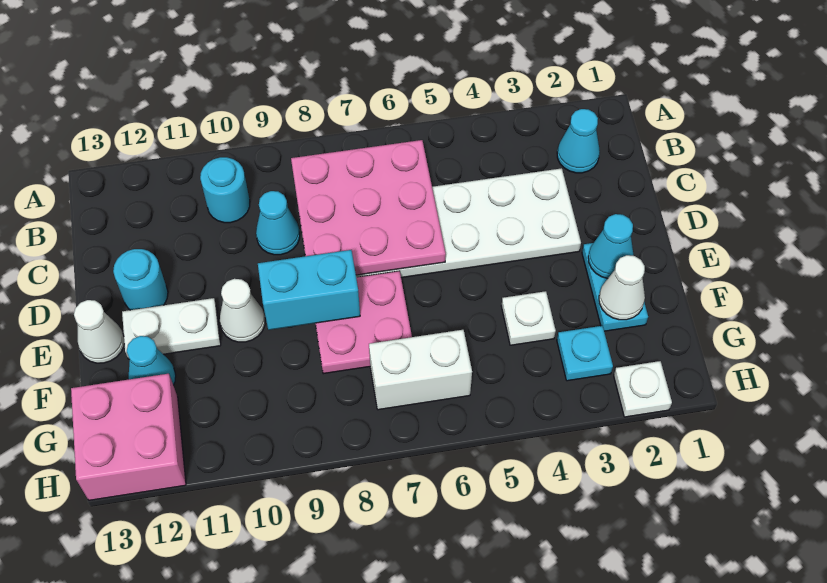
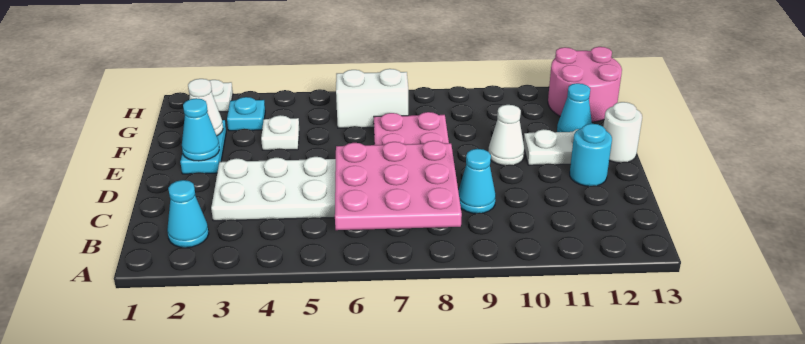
cyan round brick B10 level 1 -> none
cyan brick E8:E9 level 2 -> none
white cone E13 level 1 -> white round brick E13 level 1
pink brick G12:H13 level 1 -> pink round brick G12:H13 level 1

